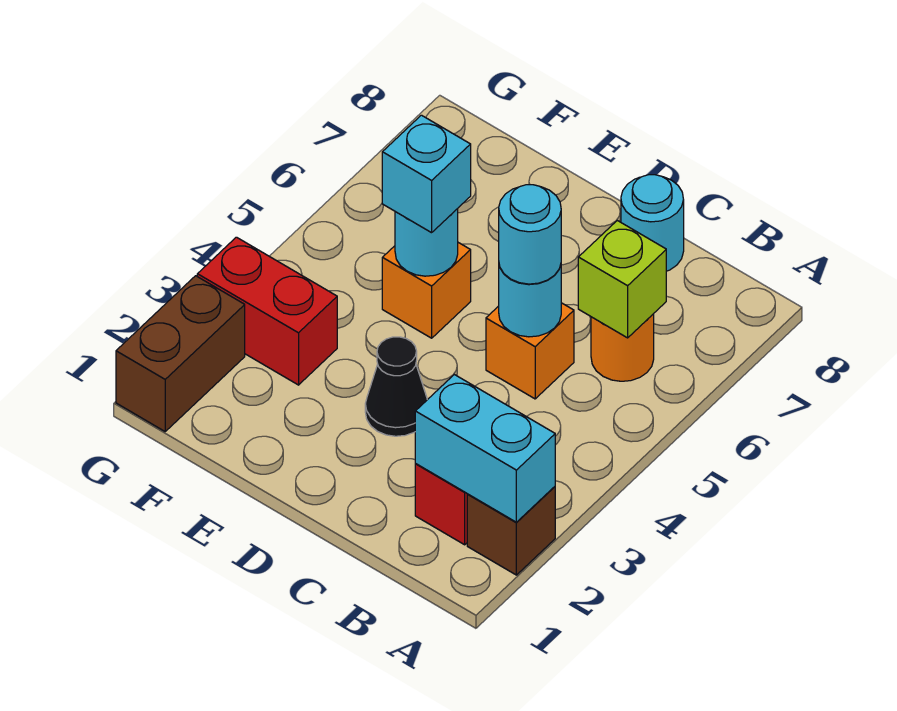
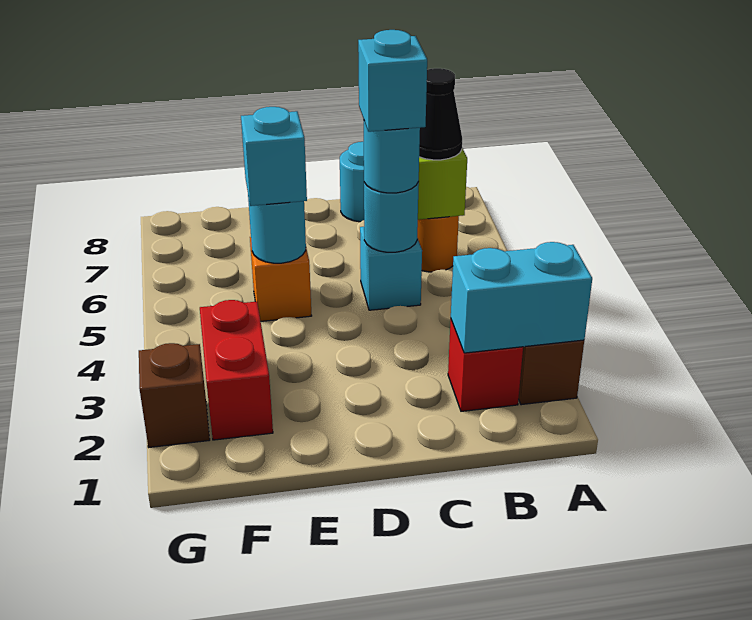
orange brick C5 level 1 -> cyan brick C5 level 1
none -> cyan brick C5 level 4
black cone D3 level 1 -> black cone B6 level 3
red brick F3:G3 level 1 -> red brick F2:F3 level 1
brown brick G1:G2 level 1 -> brown brick G2 level 1

